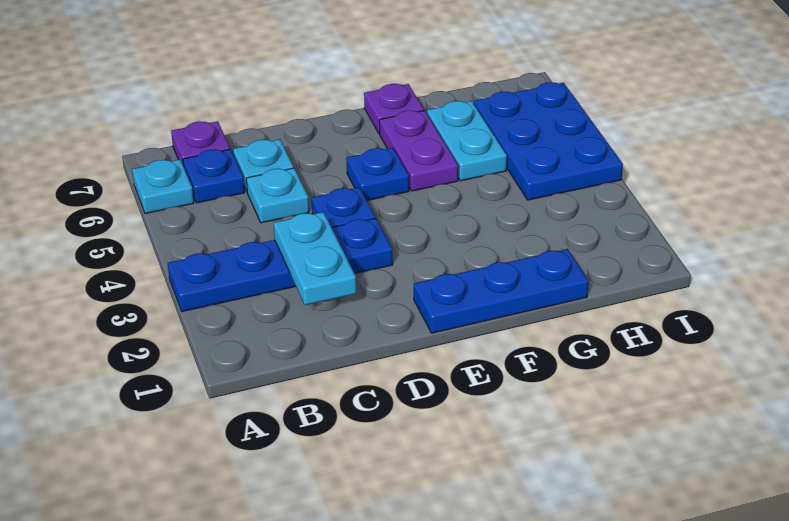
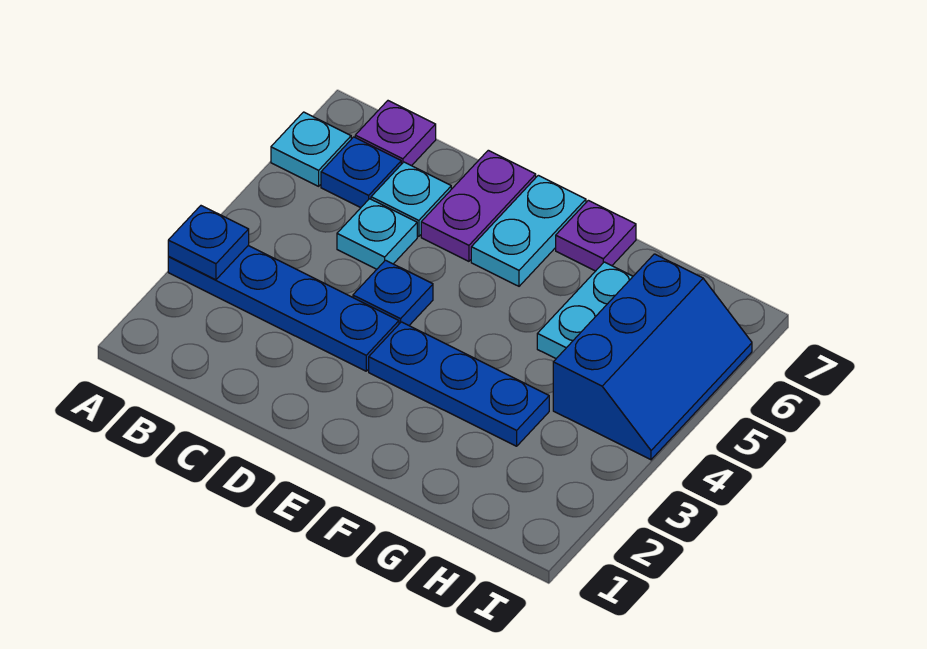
cyan plate C2:C3 level 2 -> cyan plate E6:E7 level 1
blue plate E1:G1 level 1 -> blue plate E3:G3 level 1
blue plate E5 level 1 -> blue plate A3 level 2
purple plate F5:F6 level 1 -> purple plate D6:D7 level 1
blue plate H4:I6 level 1 -> blue slope H4:I6 level 1 top H

